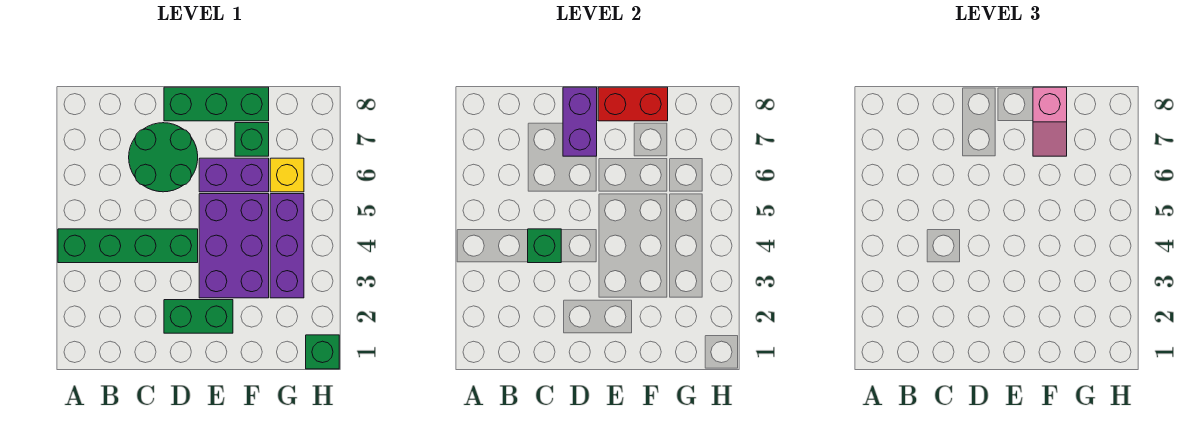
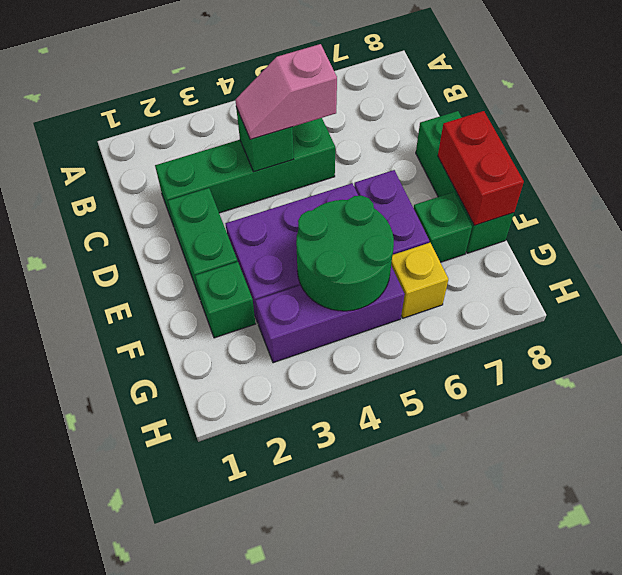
green brick A4:D4 level 1 -> green brick C2:C5 level 1
green round brick C6:D7 level 1 -> green round brick F4:G5 level 2
purple brick D7:D8 level 2 -> none
pink slope F7:F8 level 3 top 8 -> pink slope C4:C5 level 3 top 5
green brick H1 level 1 -> green brick F2 level 1

